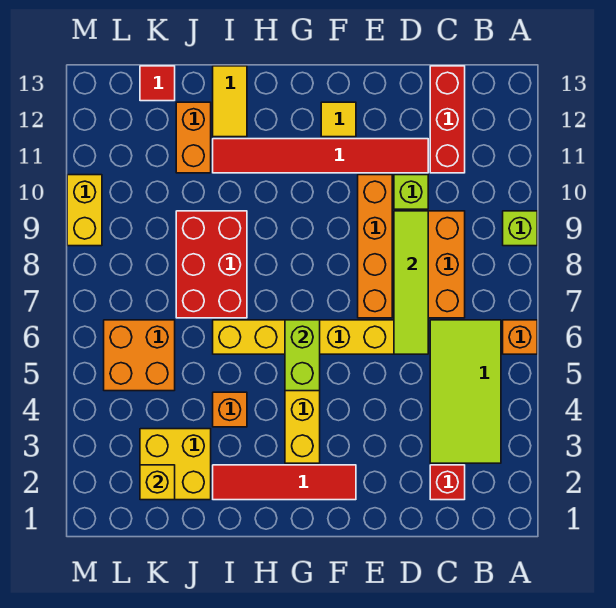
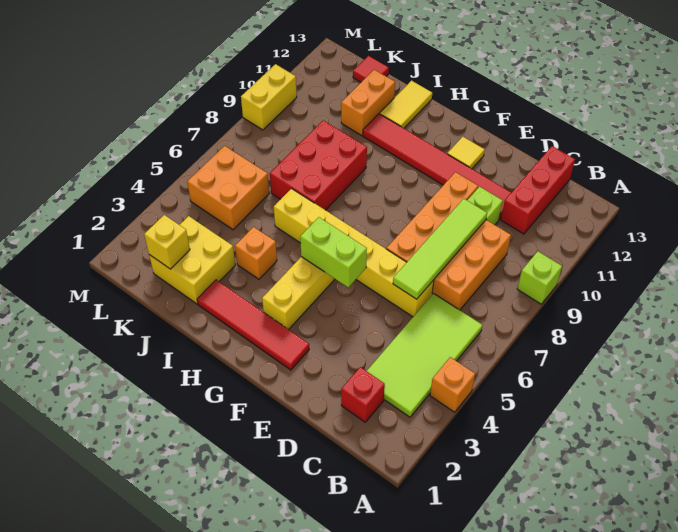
orange brick A6 level 1 -> orange brick A4 level 1
lime brick G5:G6 level 2 -> lime brick F5:G5 level 2

